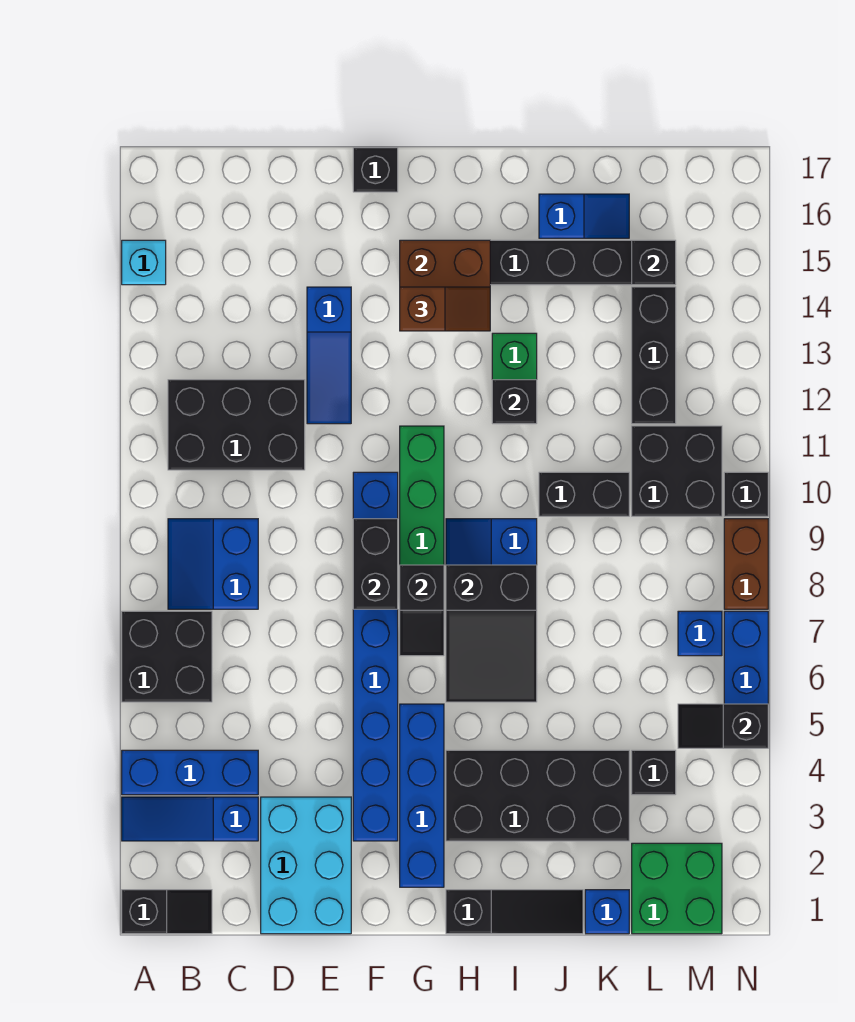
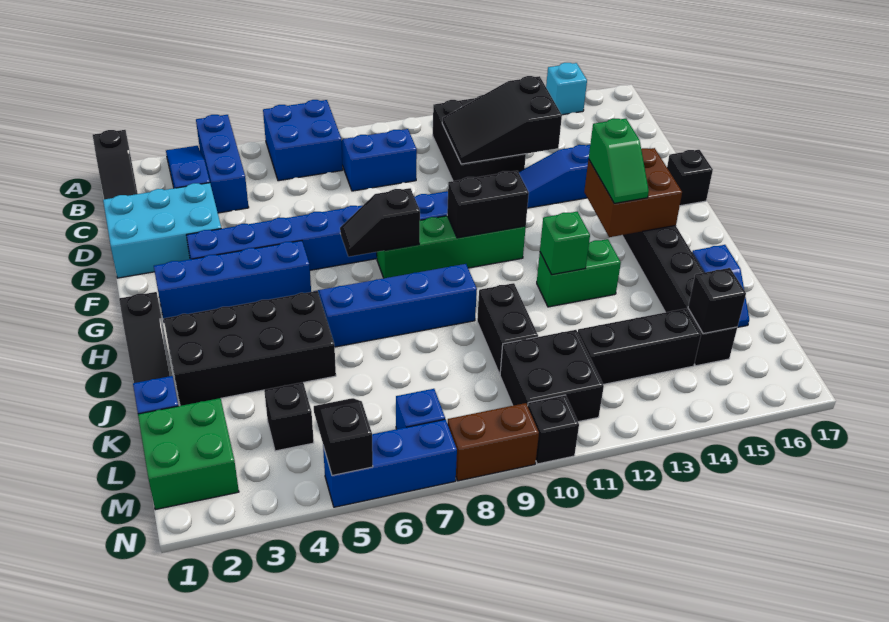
black brick A6:B7 level 1 -> blue brick A6:B7 level 1
black brick F8:F9 level 2 -> black brick G10:G11 level 2
brown slope G14:H14 level 3 top G -> green slope G14:H14 level 3 top G
black brick H3:K4 level 1 -> black brick I2:J5 level 1
black slope H6:I8 level 2 top 8 -> black slope C11:D13 level 2 top 13
black brick I12 level 2 -> green brick I12 level 2

